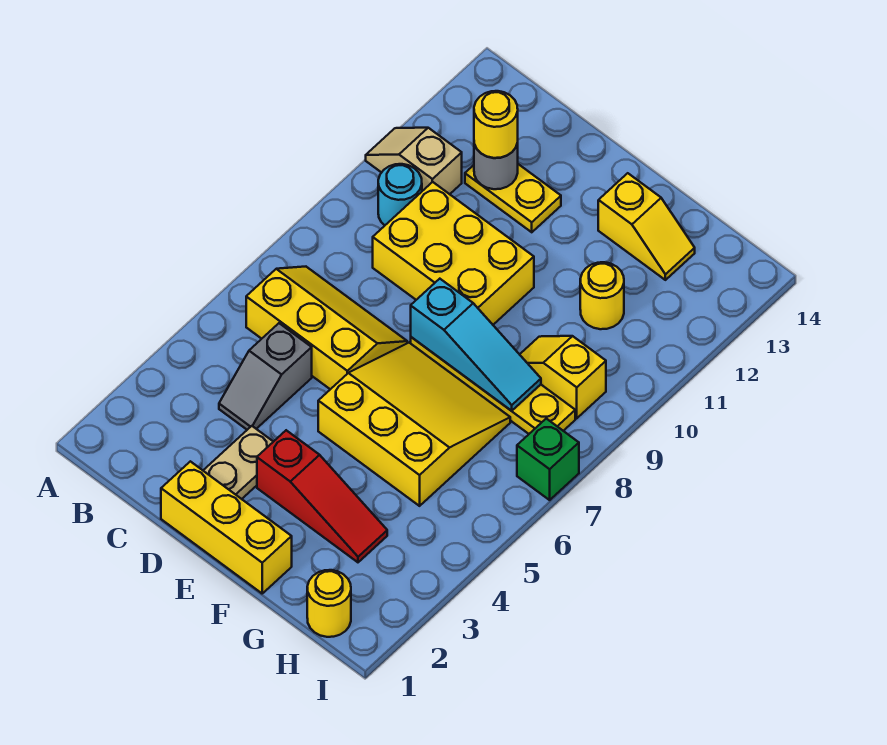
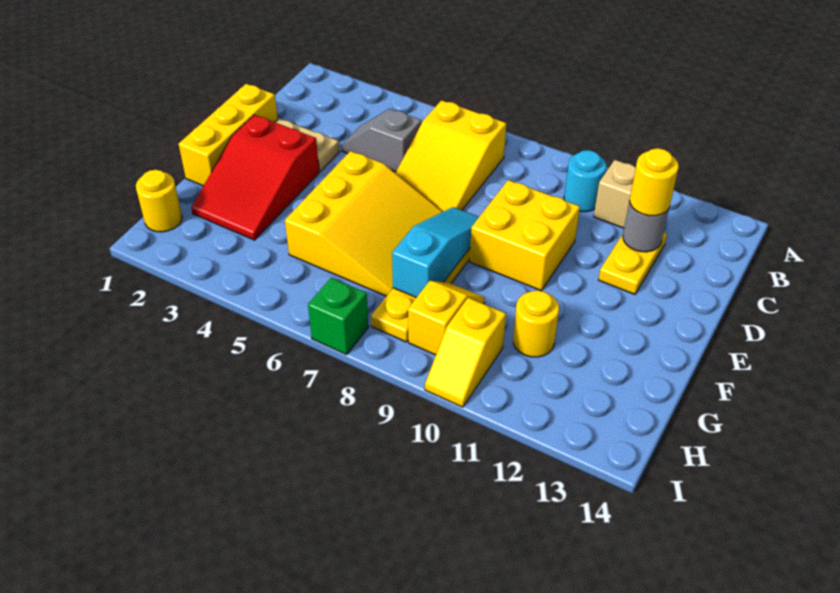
yellow slope B6:D7 level 1 top 6 -> yellow slope B6:D7 level 1 top B
yellow brick C9:E10 level 1 -> yellow brick D9:E10 level 1
red slope E3:G3 level 1 top E -> red slope E2:G3 level 1 top E
cyan slope E8:G8 level 2 top E -> cyan slope E8:G8 level 2 top G
yellow slope F13:G13 level 1 top F -> yellow slope H10:I10 level 1 top H

